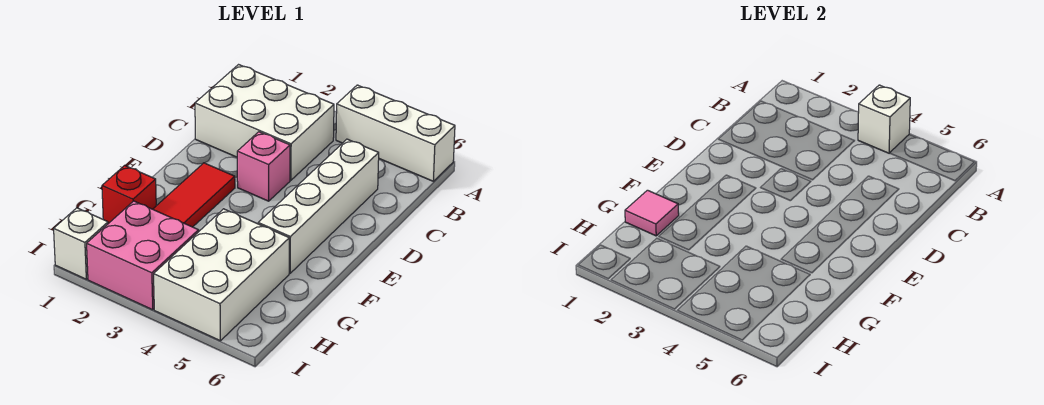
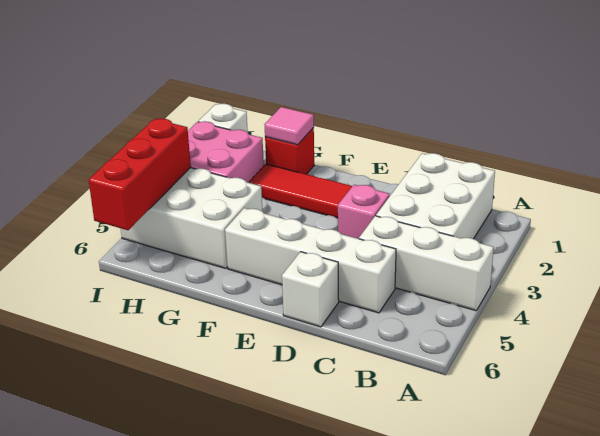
white brick A4:A6 level 1 -> white brick A4:C4 level 1
white brick A4 level 2 -> white brick D6 level 1
none -> red brick I4:I6 level 2

